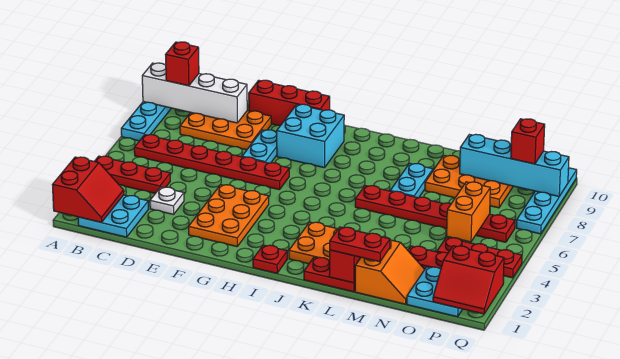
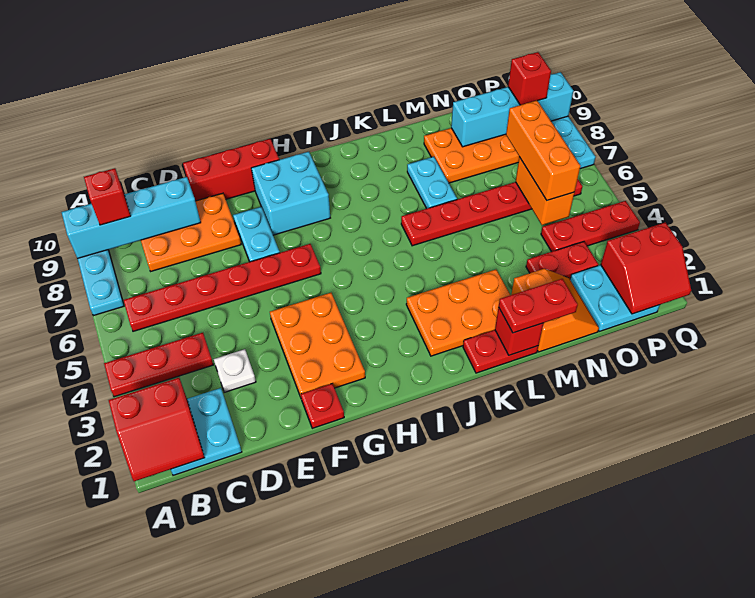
red slope A1:B2 level 2 top A -> red slope A1:B2 level 2 top 2
white brick A9:D9 level 2 -> cyan brick A9:D9 level 2
red plate I1 level 1 -> red plate F1 level 1
none -> orange brick O5:O7 level 3

